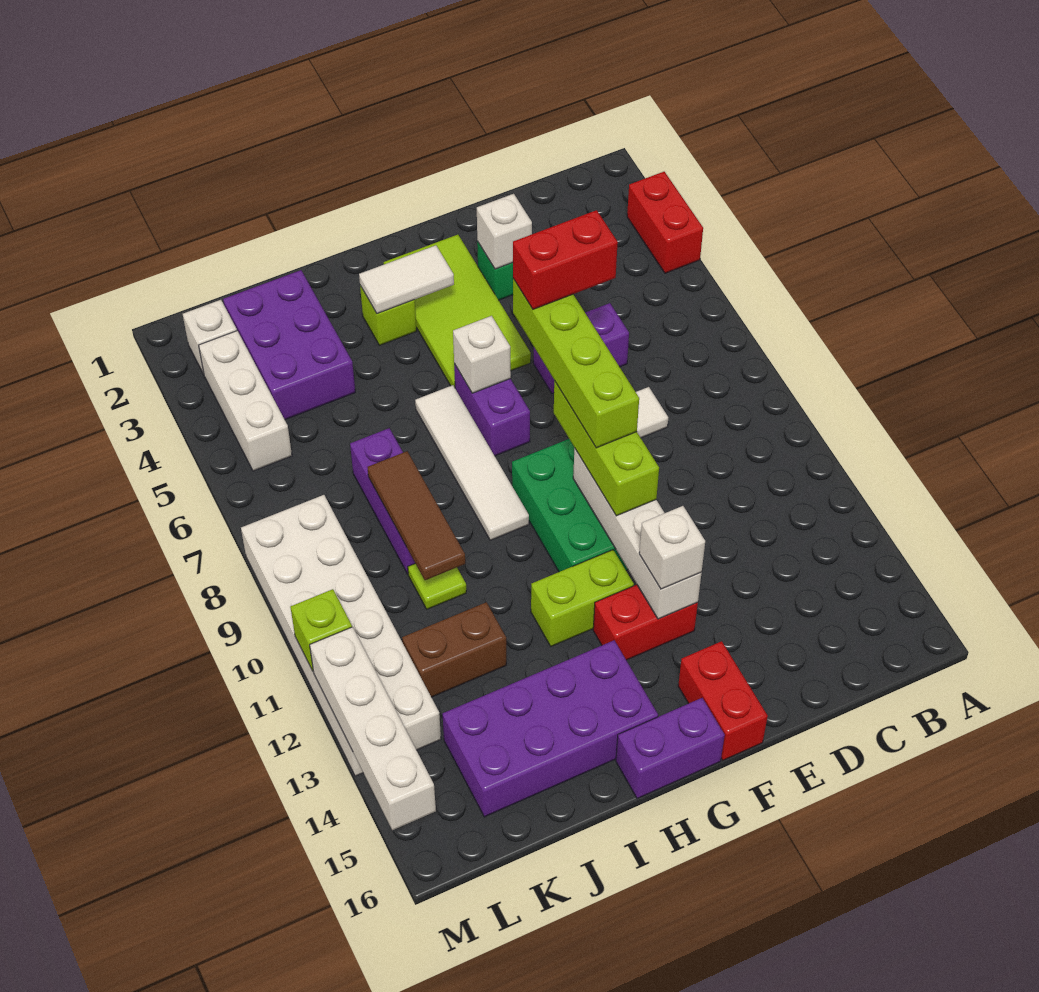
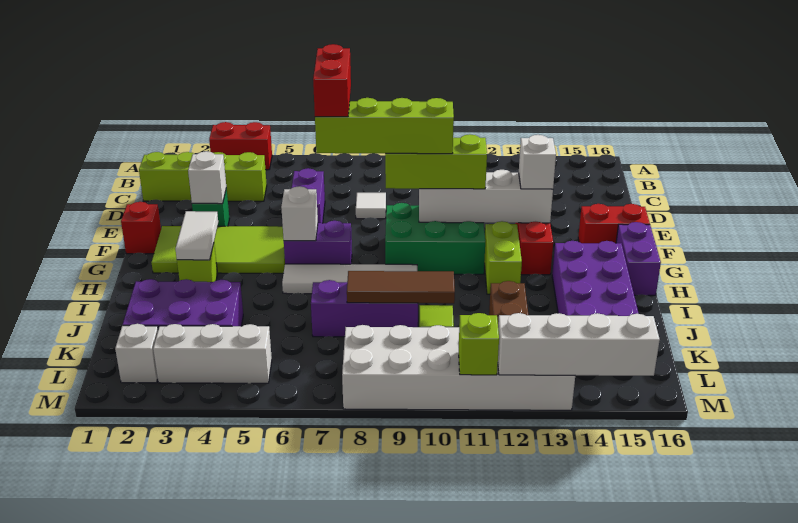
none -> lime brick C1:C4 level 1
none -> red brick F1 level 1

